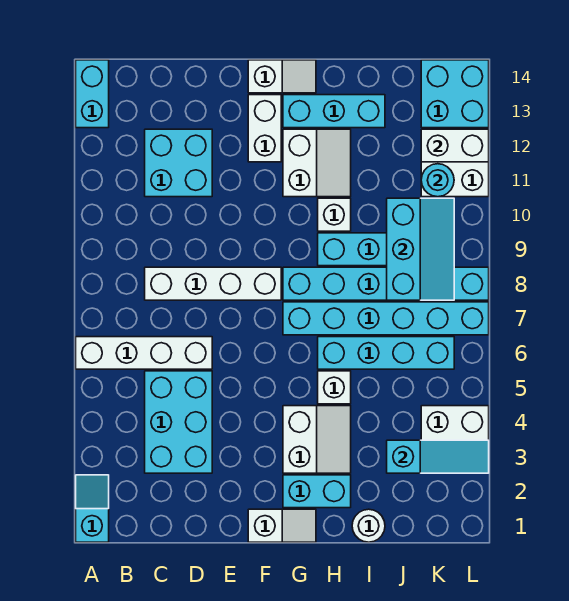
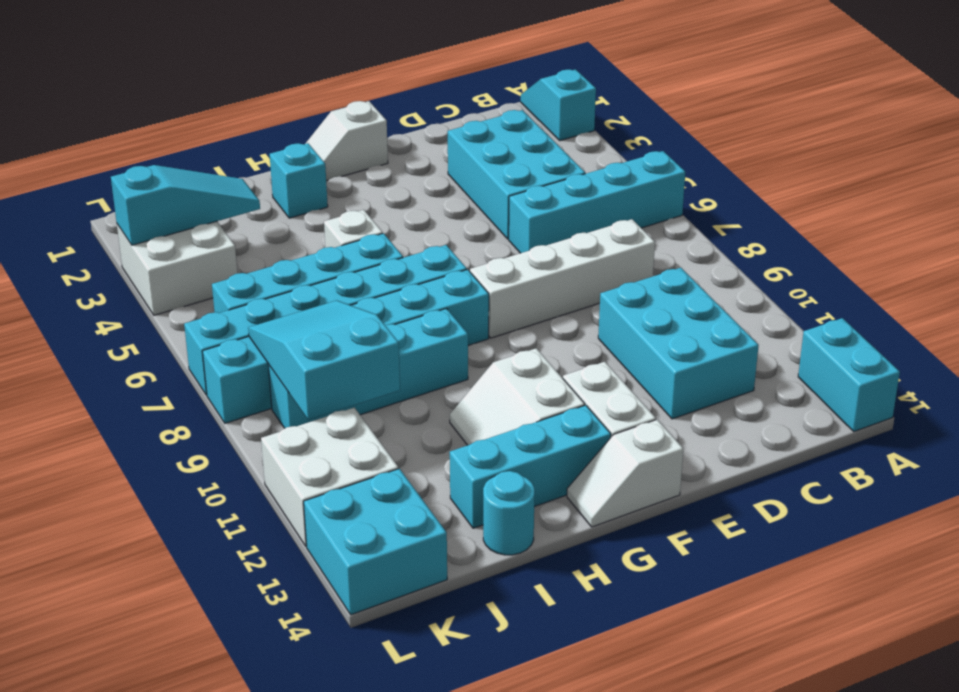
cyan slope A1:A2 level 1 top 1 -> cyan slope A1:A2 level 1 top 2
white brick A6:D6 level 1 -> cyan brick A6:D6 level 1
cyan brick C11:D12 level 1 -> cyan brick C10:D12 level 1
cyan brick G2:H2 level 1 -> cyan brick H2 level 1
white slope G3:H4 level 1 top G -> none
white brick H10 level 1 -> none
white round brick I1 level 1 -> none
cyan slope J3:L3 level 2 top J -> cyan slope J3:L3 level 2 top L
cyan slope J8:K10 level 2 top J -> cyan slope J8:K10 level 2 top 10
cyan round brick K11 level 2 -> cyan round brick I14 level 1
white brick K12:L12 level 2 -> none

